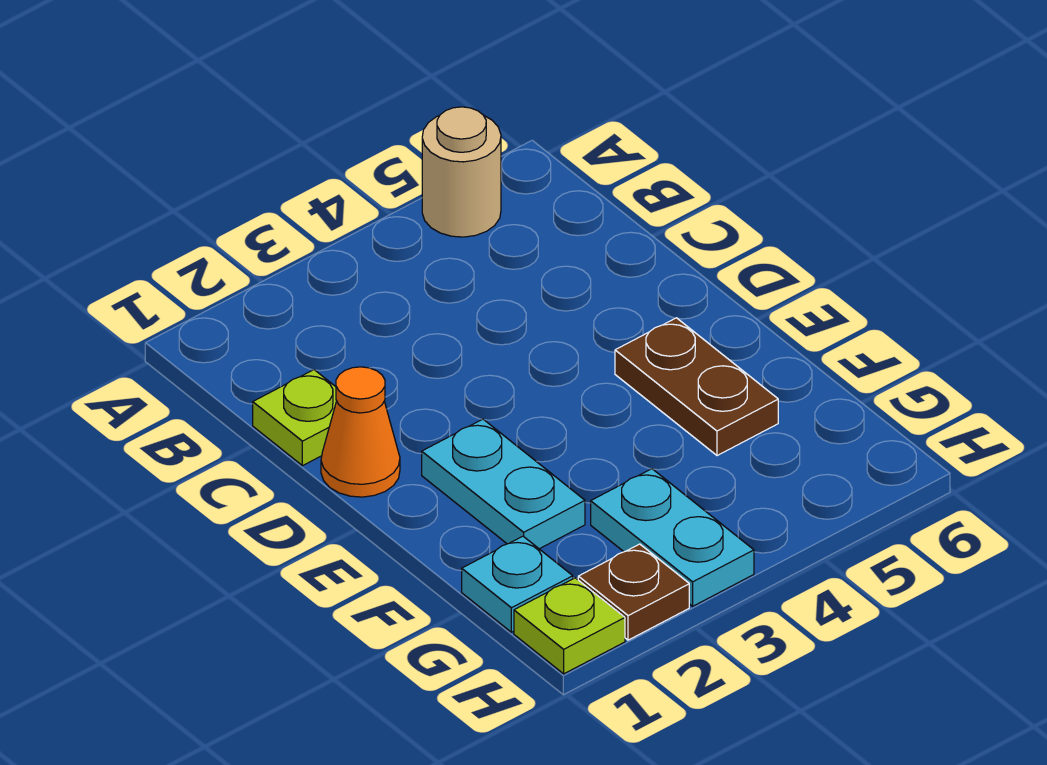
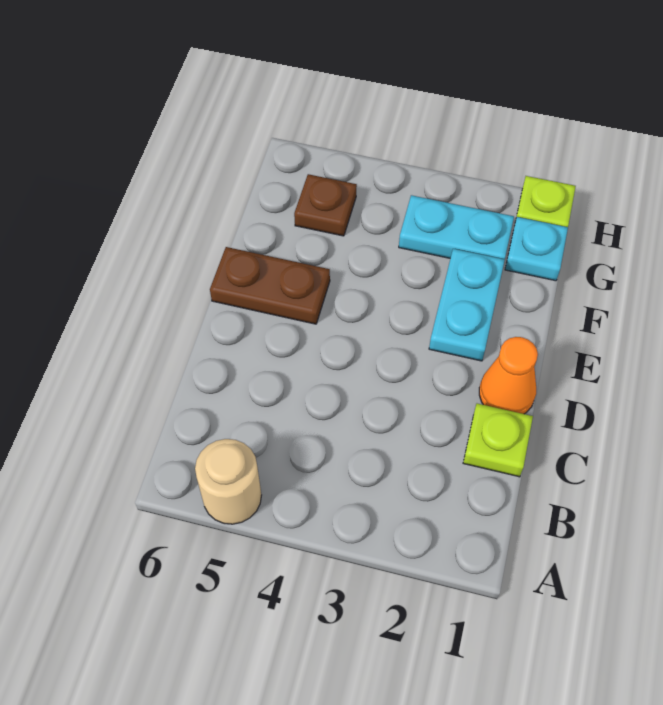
brown plate E5:F5 level 1 -> brown plate E5:E6 level 1
cyan plate G3:H3 level 1 -> cyan plate G2:G3 level 1
brown plate H2 level 1 -> brown plate G5 level 1

